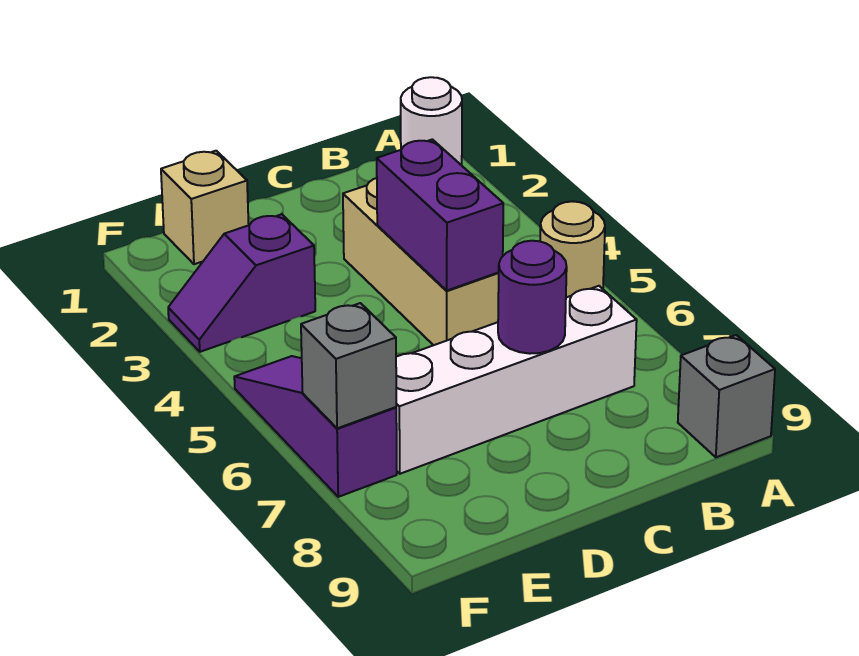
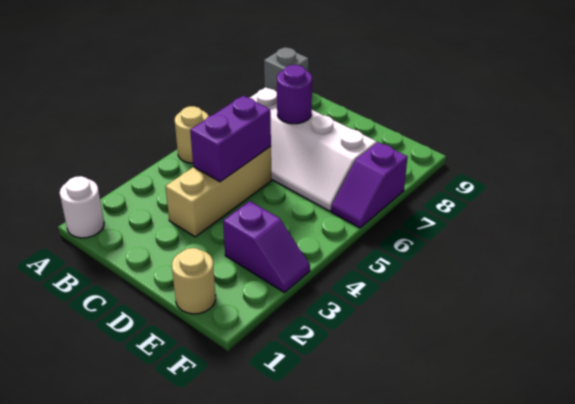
tan brick E1 level 1 -> tan round brick E1 level 1
purple slope F5:F7 level 1 top 7 -> purple slope F6:F7 level 1 top 7
grey brick F7 level 2 -> none

